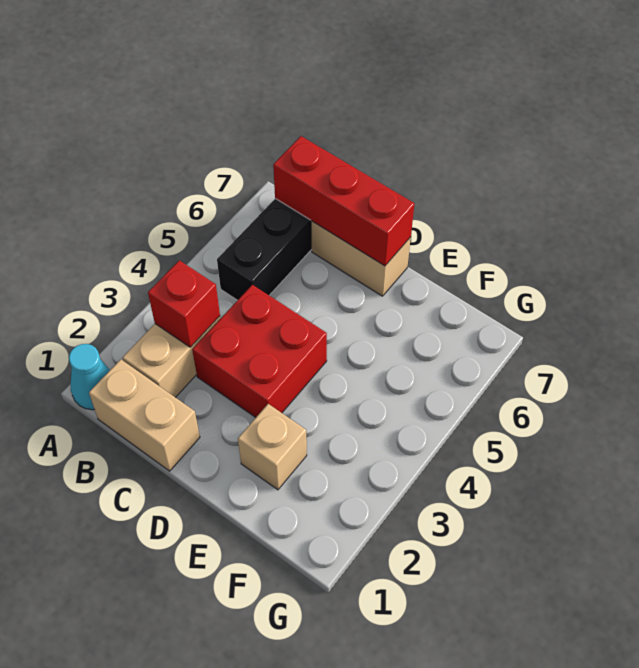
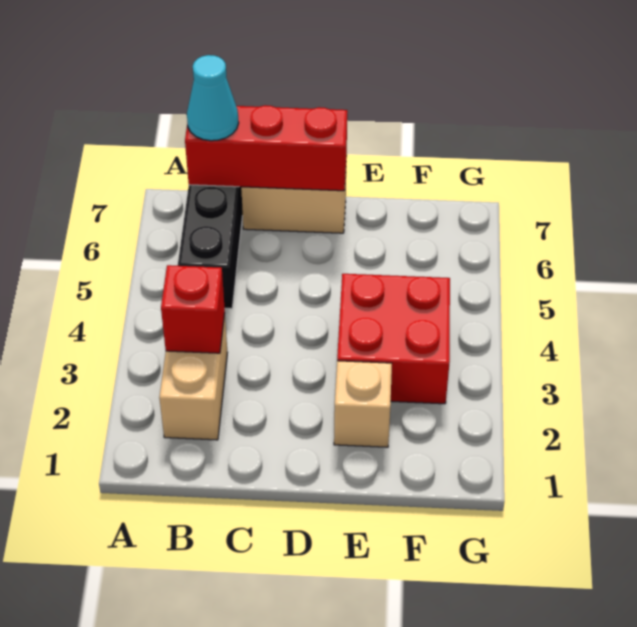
cyan cone A1 level 1 -> cyan cone B7 level 3
tan brick B1:C1 level 1 -> none
red brick C3:D4 level 1 -> red brick E3:F4 level 1

